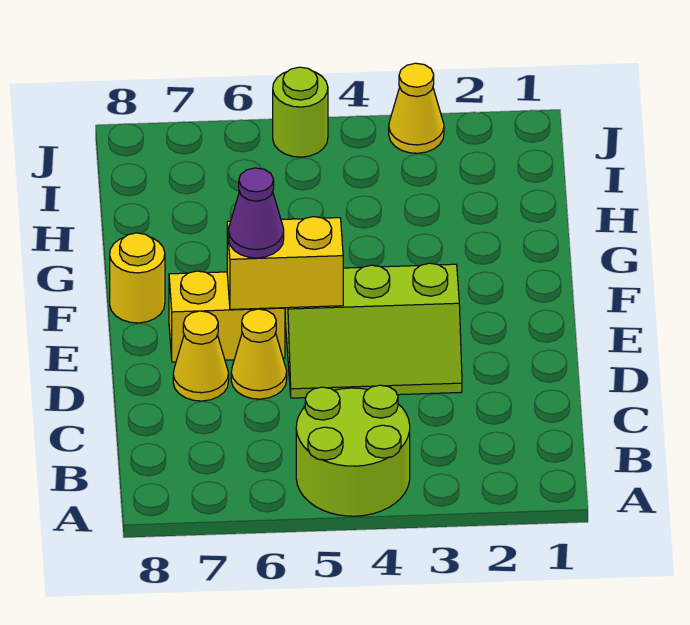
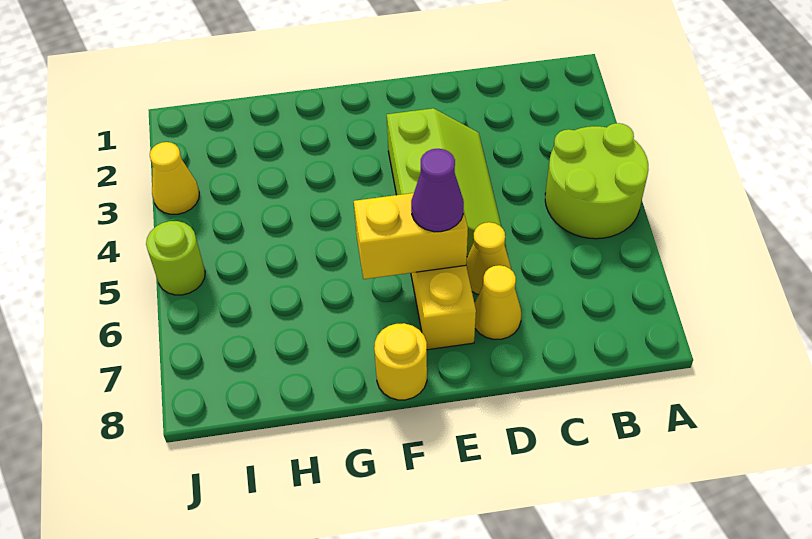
yellow brick E5:E6 level 2 -> yellow brick E6:F6 level 2

